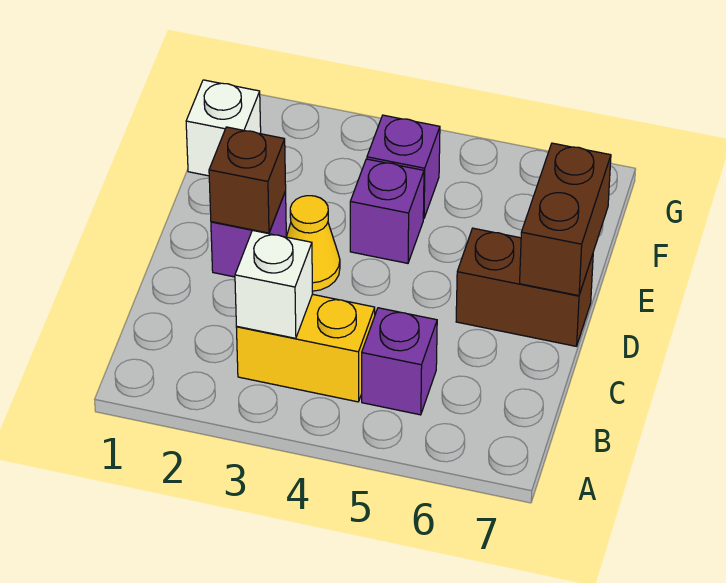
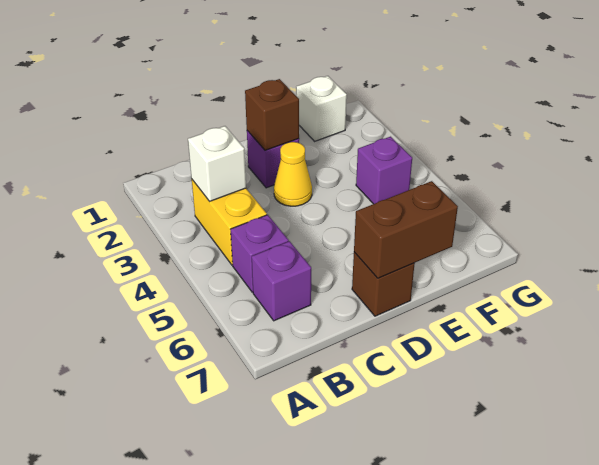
brown brick D6:D7 level 1 -> brown brick D7 level 1
purple brick E4 level 1 -> purple brick B6 level 1

